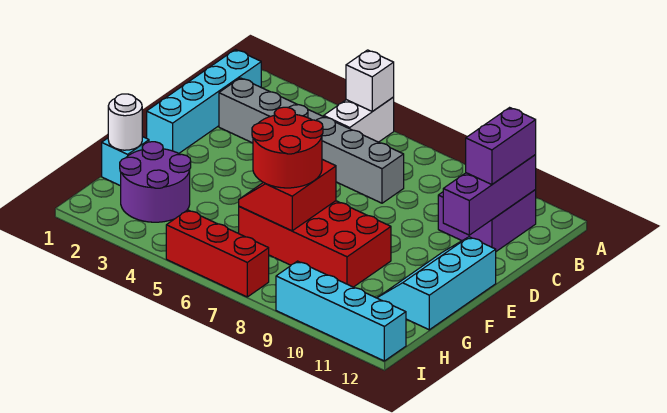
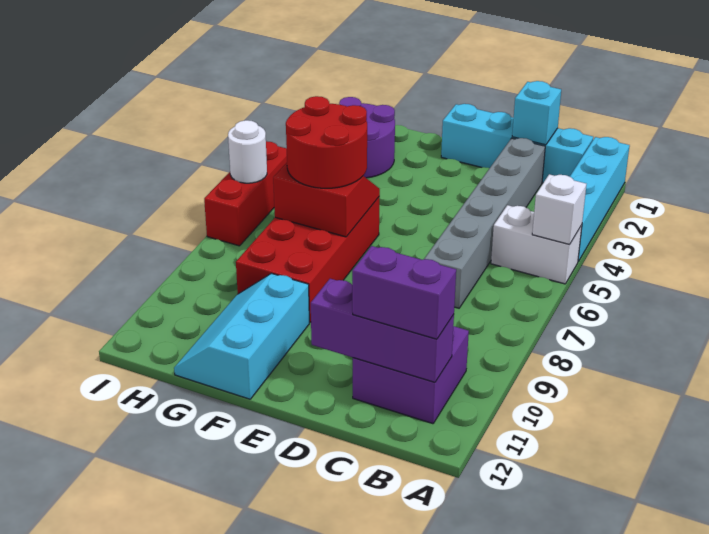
cyan slope E11:G12 level 1 top 12 -> cyan slope F10:G12 level 1 top F
cyan brick G1 level 1 -> cyan brick C1 level 2
white round brick G1 level 2 -> white round brick I6 level 2
cyan brick I9:I12 level 1 -> cyan brick A1:A4 level 1

